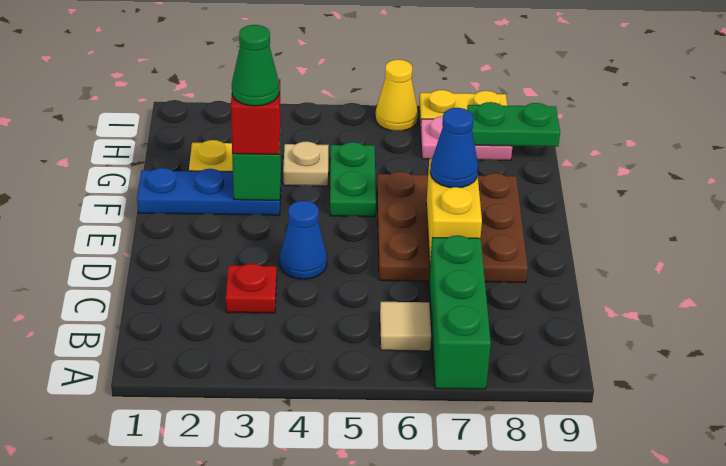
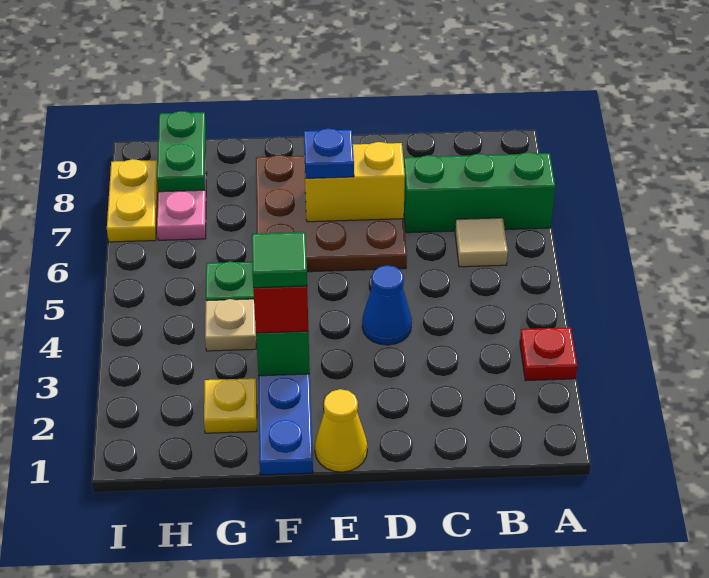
red plate C3 level 1 -> red plate A3 level 1
blue cone E7 level 3 -> blue plate E7 level 3
green cone F3 level 4 -> green tile F3 level 4
yellow cone I6 level 1 -> yellow cone E1 level 1

